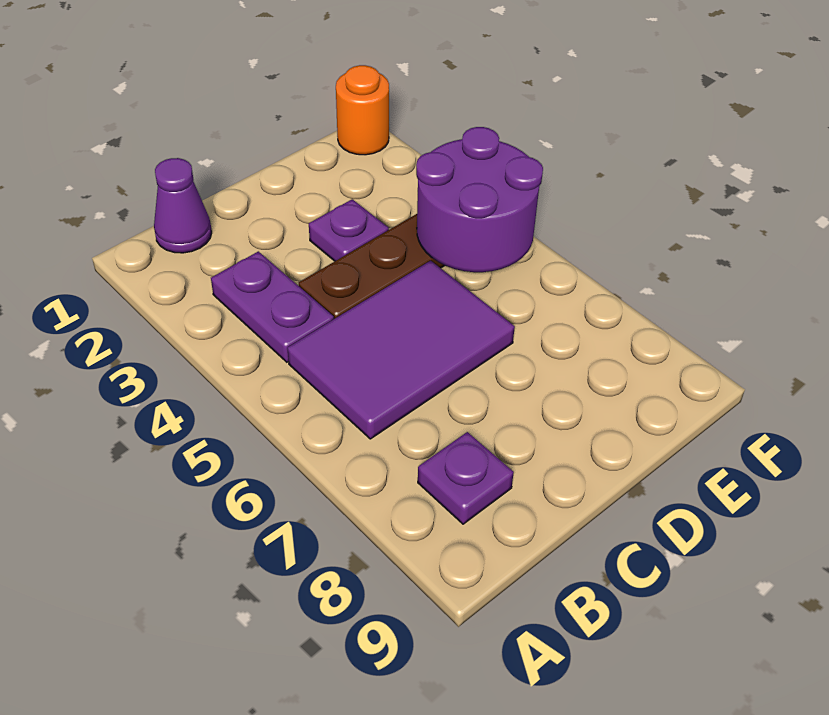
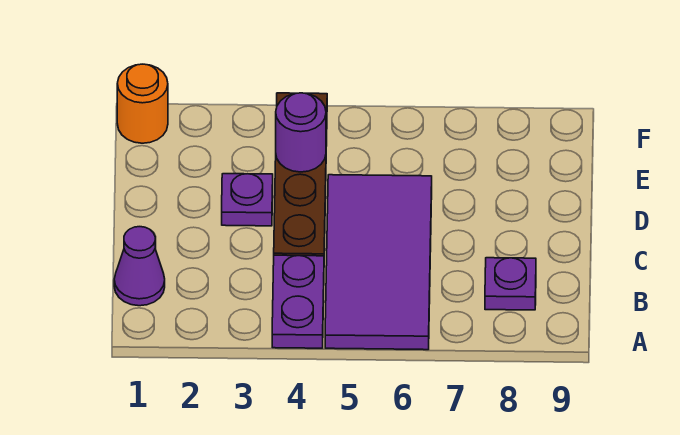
purple plate B3:B4 level 1 -> purple plate A4:B4 level 1
purple tile B5:D6 level 1 -> purple tile A5:D6 level 1
purple round brick E4:F5 level 2 -> purple round brick E4 level 2

